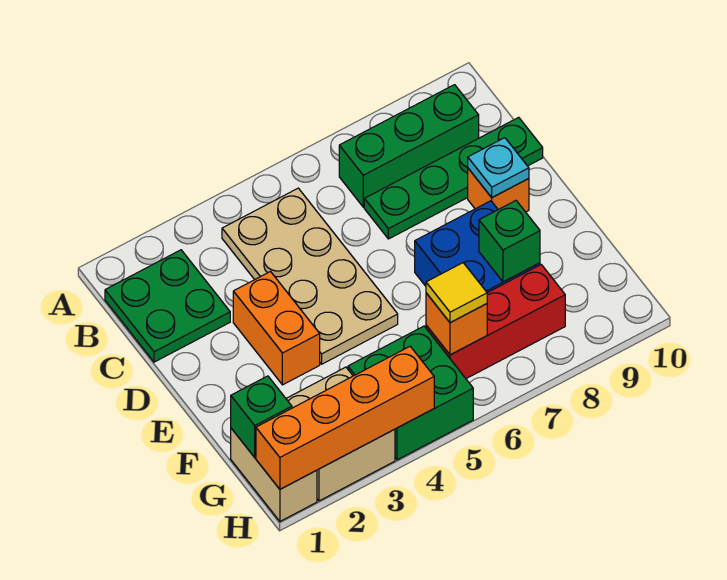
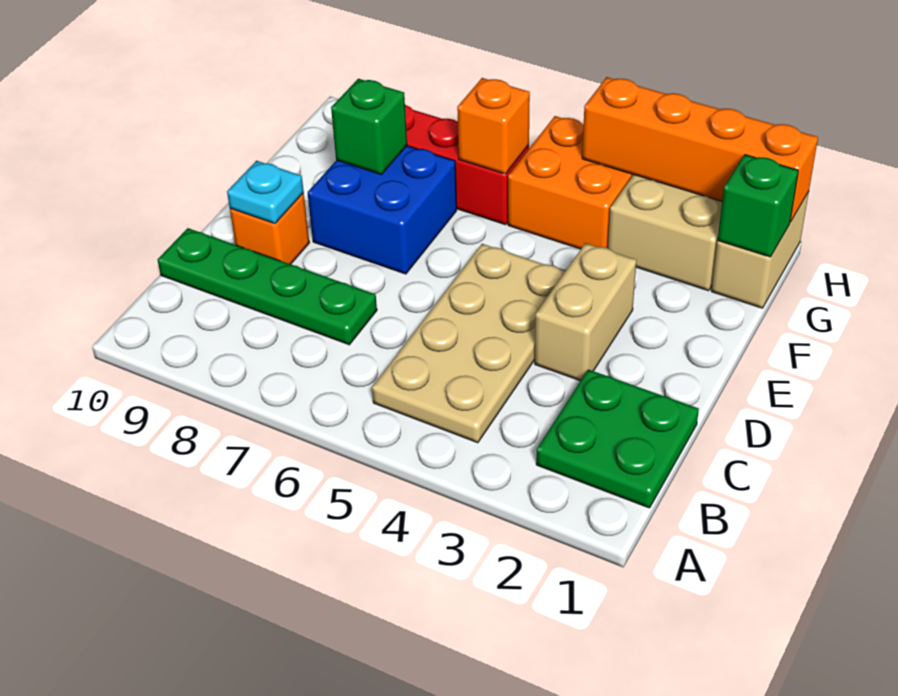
green brick B7:B9 level 1 -> none
orange brick D3:E3 level 1 -> tan brick D3:E3 level 1
green brick G4:H5 level 1 -> orange brick G4:H5 level 1
yellow tile G6 level 3 -> none

